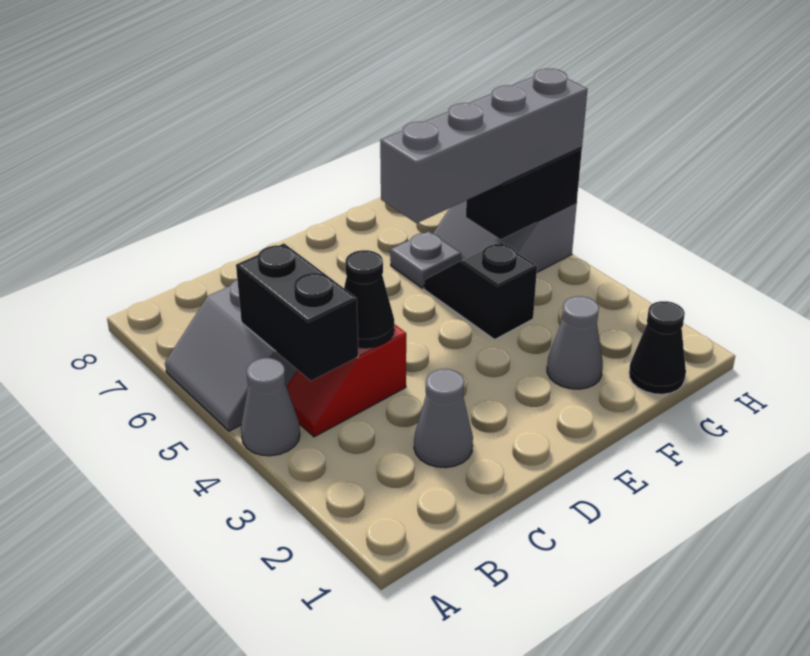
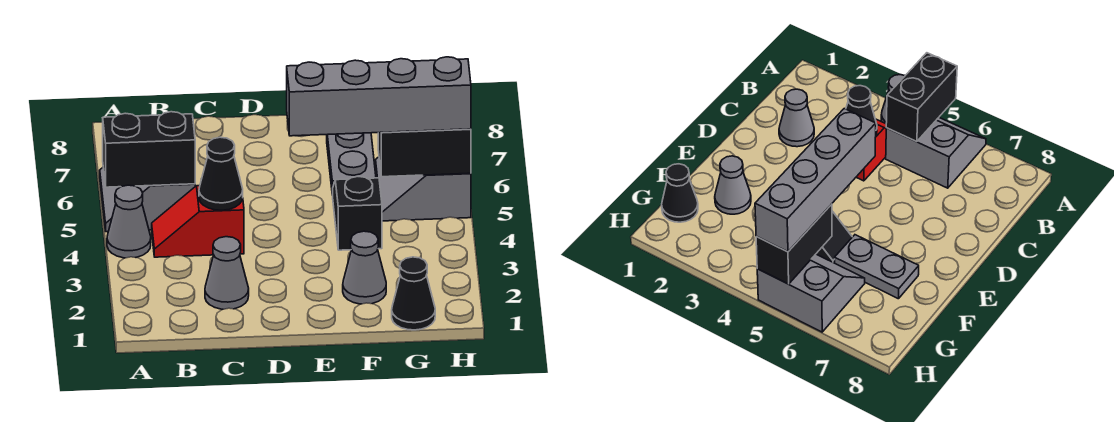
black brick B4:B5 level 2 -> black brick A5:B5 level 2
grey plate F6 level 1 -> grey plate F6:F7 level 1

